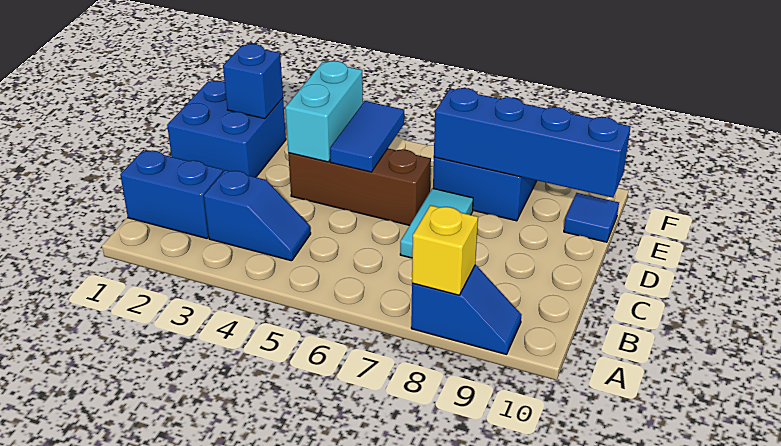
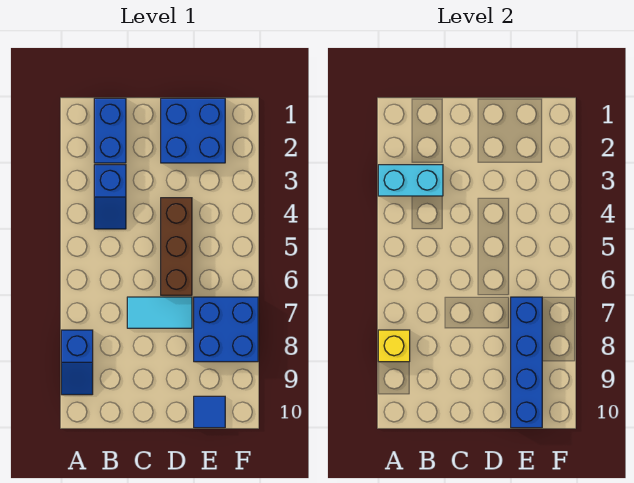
cyan brick D4:E4 level 2 -> cyan brick A3:B3 level 2
blue tile D5:E5 level 2 -> none
blue brick E2 level 2 -> none

